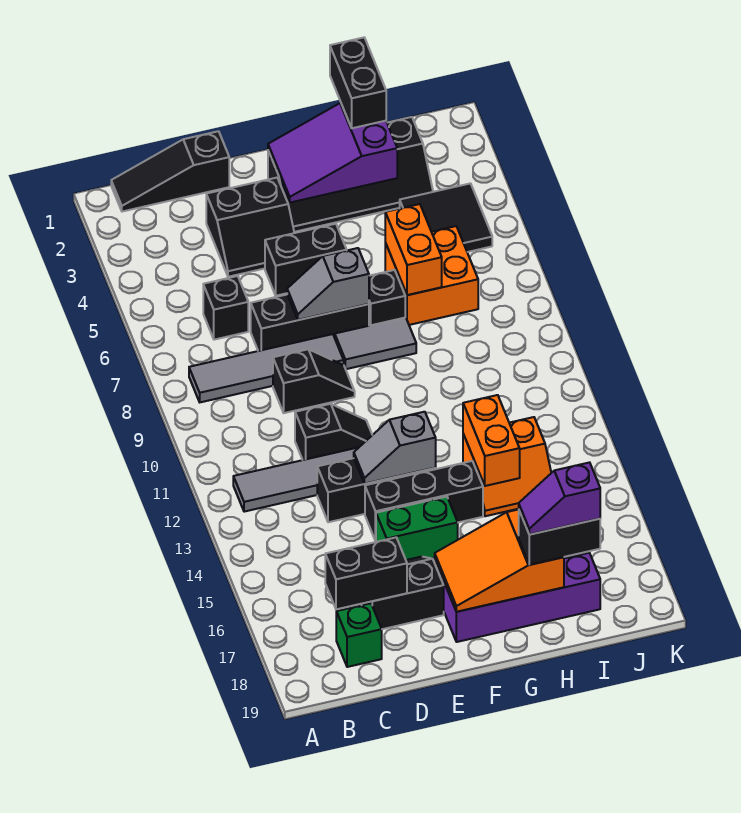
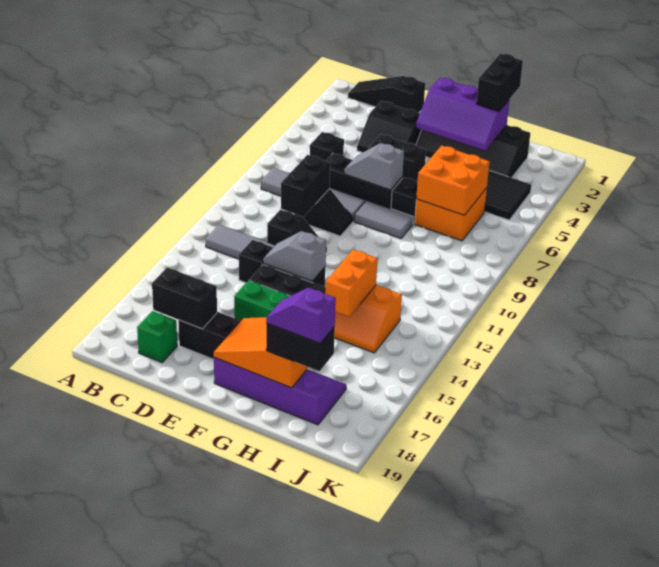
none -> black brick D9:D10 level 2
purple slope F2:H3 level 2 top H -> purple slope F2:H3 level 2 top 2
orange brick H6:H7 level 2 -> orange brick H6:I7 level 2

